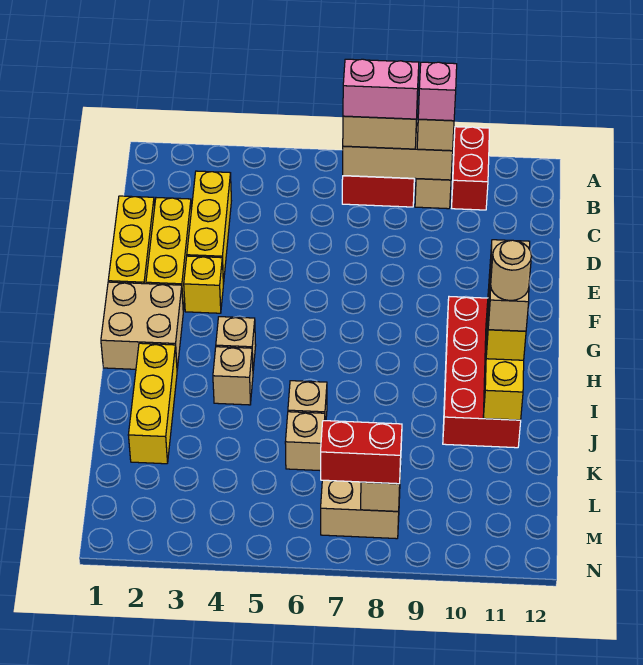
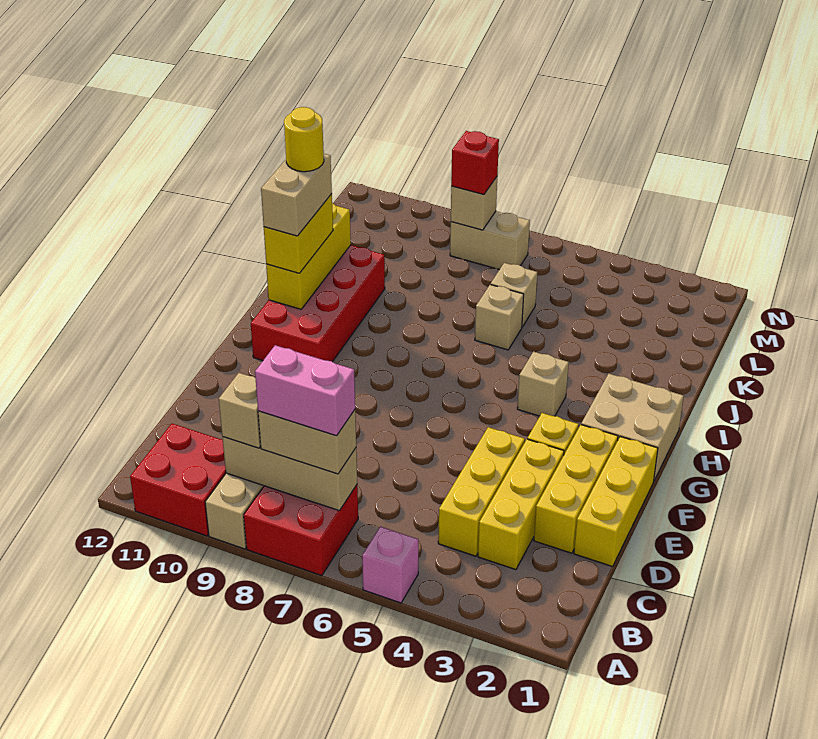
red brick A10:B10 level 1 -> red brick A10:B11 level 1
pink brick B9 level 4 -> pink brick A5 level 1
yellow brick I2:K2 level 1 -> yellow brick C4:E4 level 1
tan brick I4 level 1 -> none
tan round brick I11 level 5 -> yellow round brick I11 level 5
red brick M7:M8 level 3 -> red brick M8 level 3

